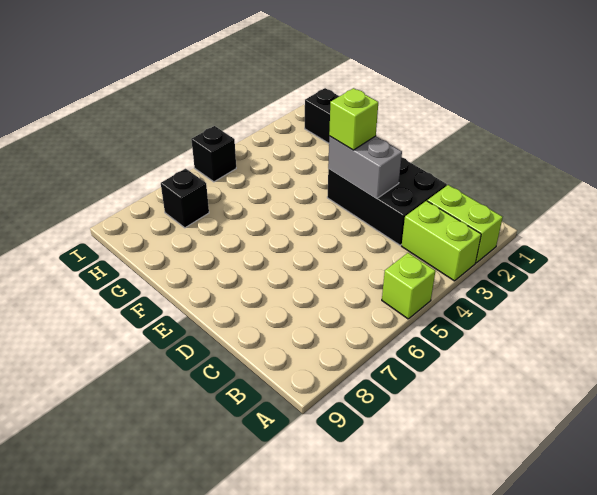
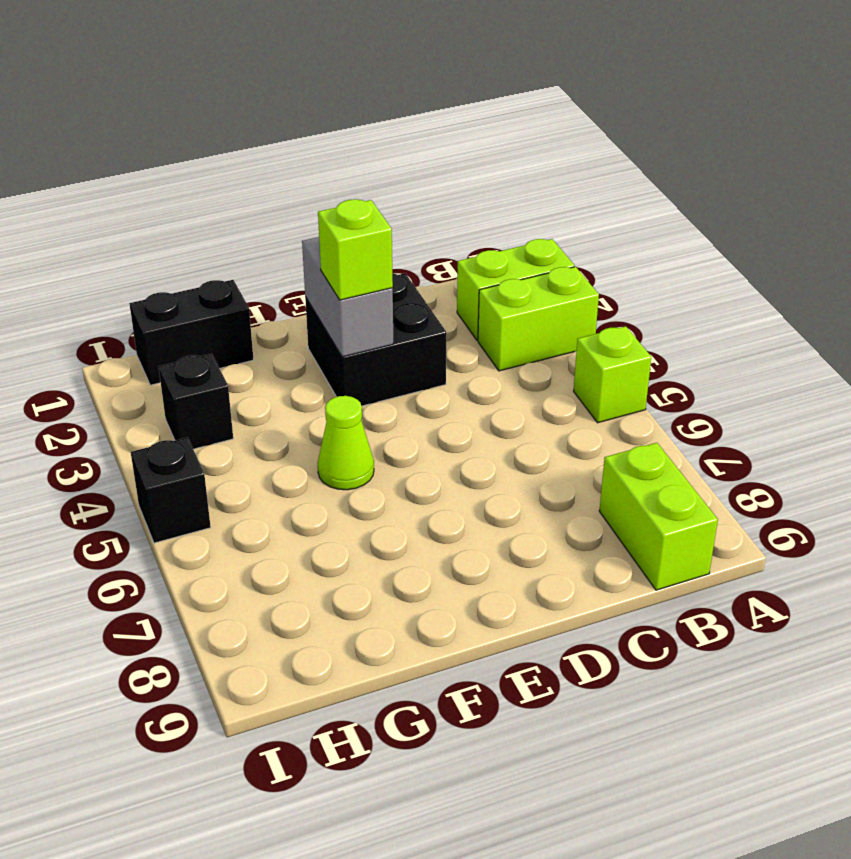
none -> lime brick B8:B9 level 1
black brick C2:E3 level 1 -> black brick D2:E3 level 1
grey brick D3:E3 level 2 -> grey brick E2:E3 level 2
none -> lime cone F5 level 1
black brick H7 level 1 -> black brick H3 level 1

